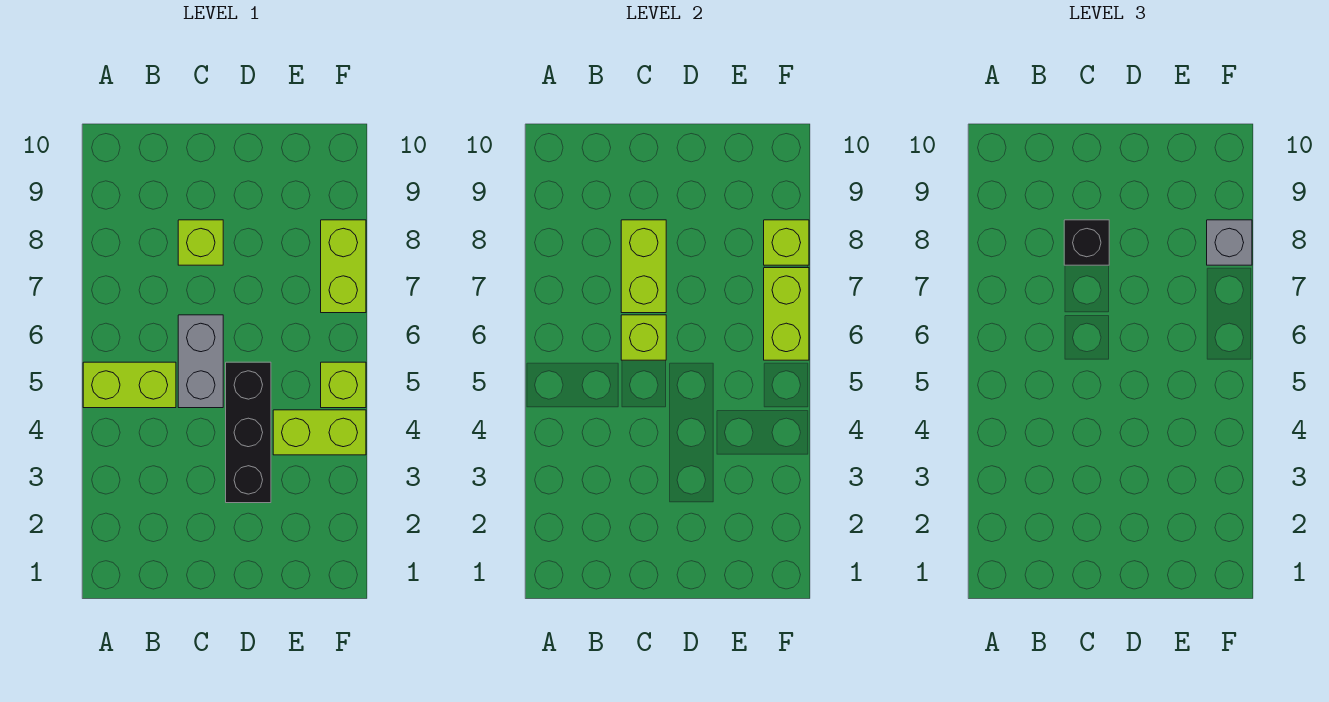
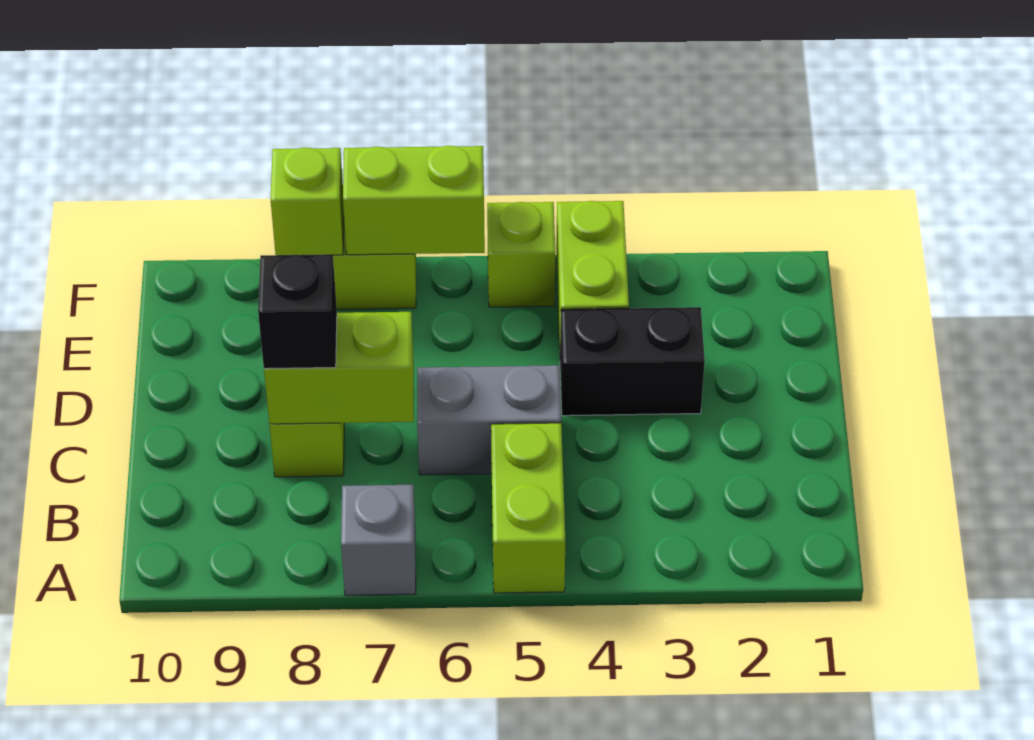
lime brick C6 level 2 -> none
black brick D3:D5 level 1 -> black brick D3:D4 level 1
grey brick F8 level 3 -> grey brick A7 level 1

